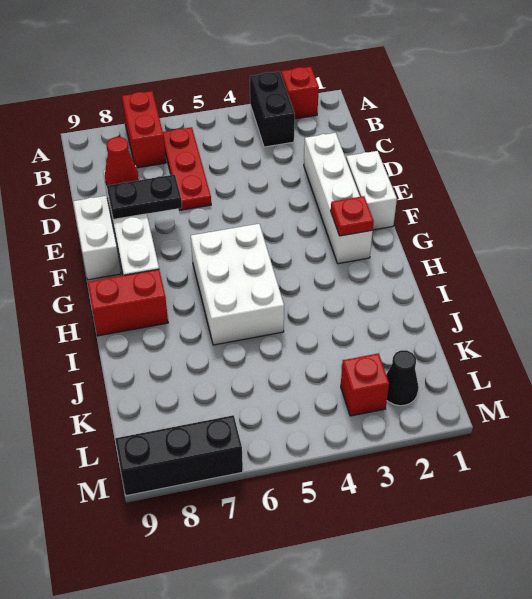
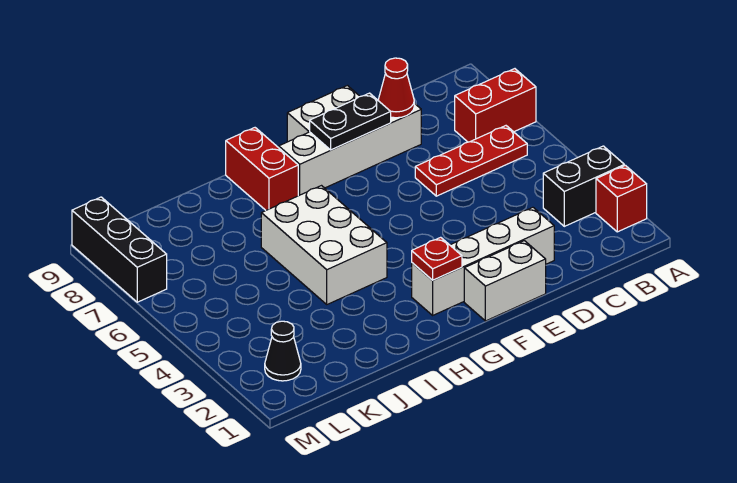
black plate E7:E8 level 2 -> black plate E8:F8 level 2
white brick G5:I6 level 1 -> white brick H4:I6 level 1
red brick L3 level 1 -> none

